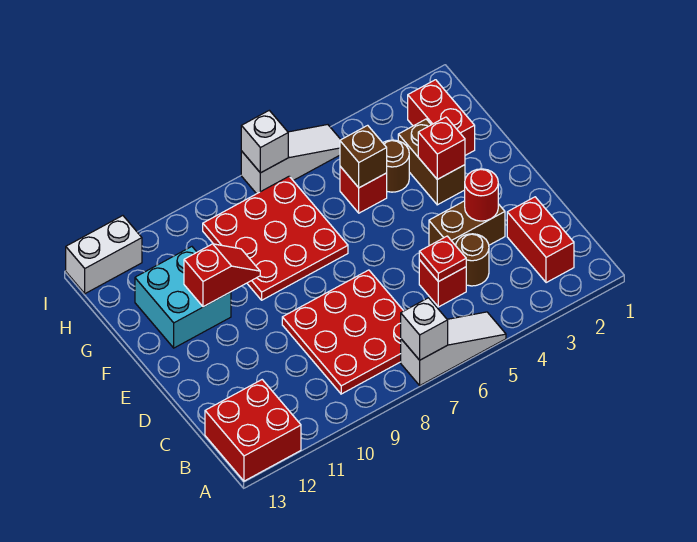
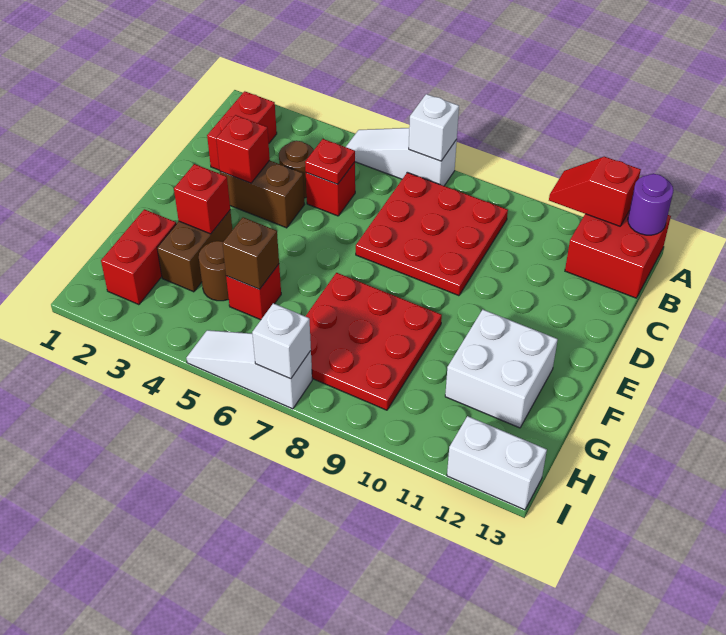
none -> purple round brick A13 level 2
red round brick D3 level 2 -> red brick D3 level 2
red slope F10:F11 level 2 top 11 -> red slope A11:A12 level 2 top 12
cyan brick F11:G12 level 1 -> white brick F11:G12 level 1

